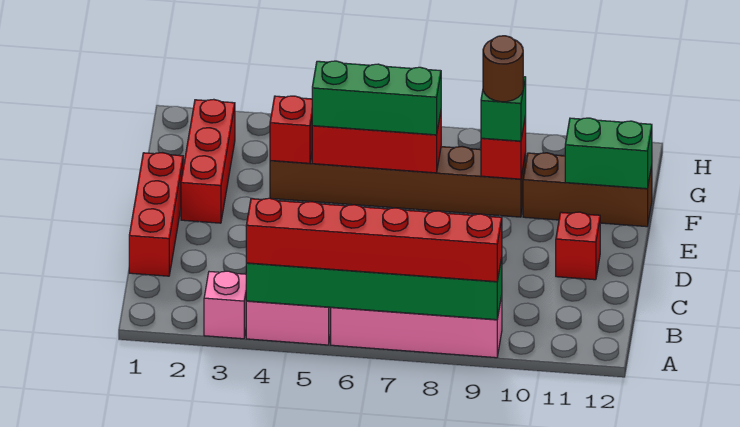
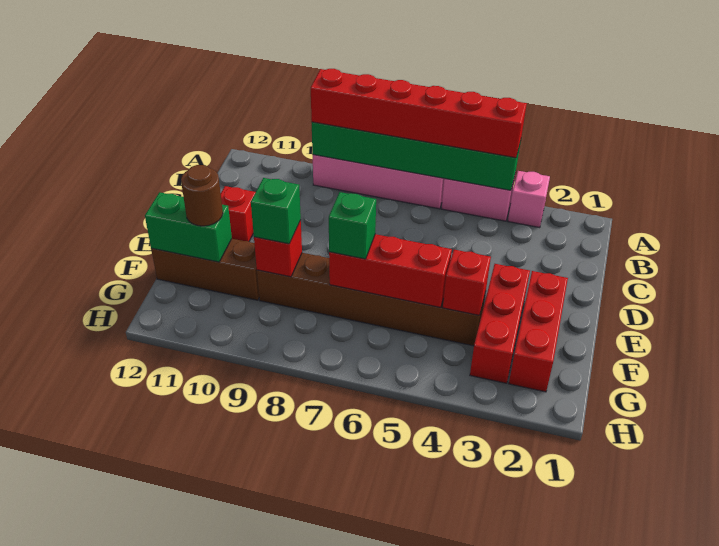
red brick C1:E1 level 1 -> red brick E3:G3 level 1
green brick F5:F7 level 3 -> green brick F7 level 3
brown round brick F9 level 4 -> brown round brick F11 level 3

